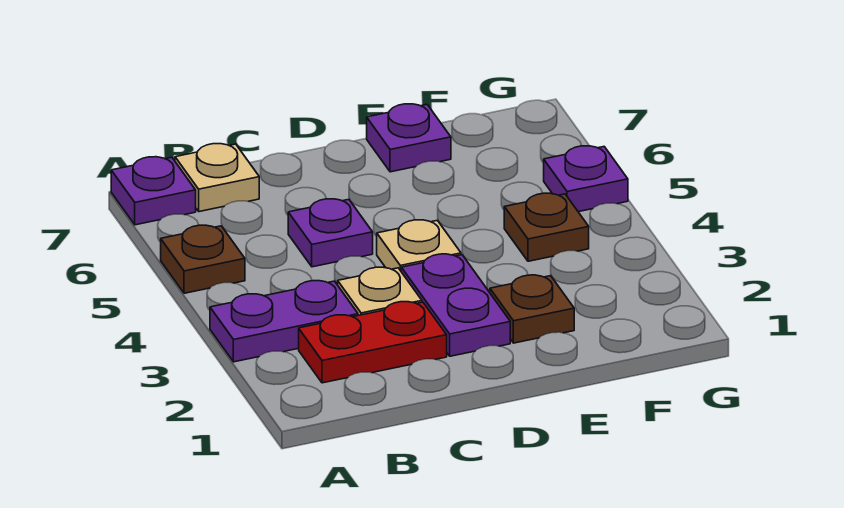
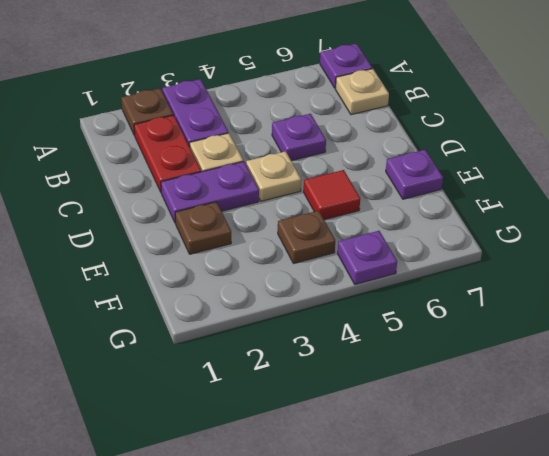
brown plate A5 level 1 -> brown plate A2 level 1
none -> red tile E5 level 1

